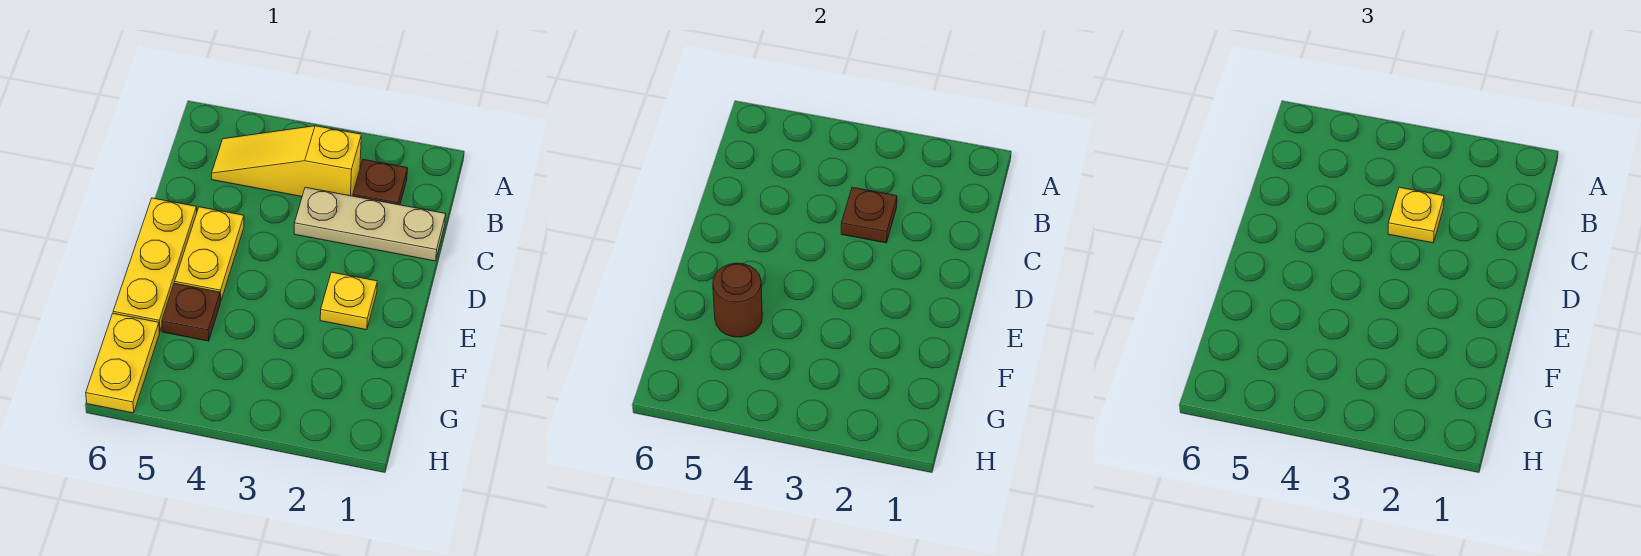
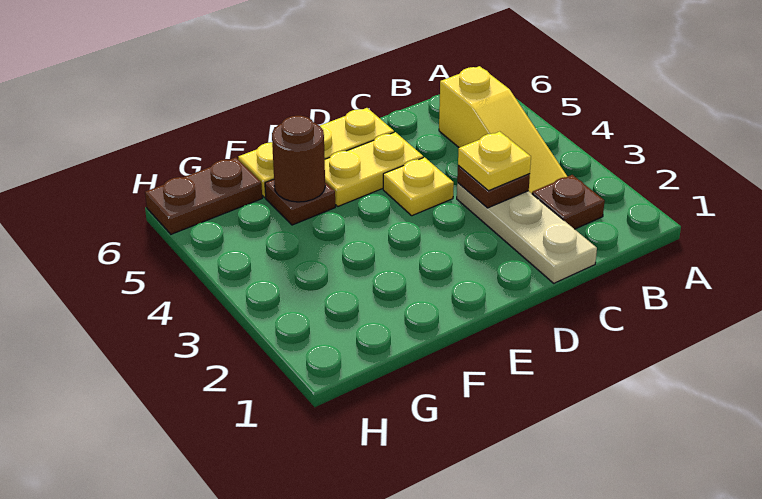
yellow slope B3:B5 level 1 top 3 -> yellow slope B3:B5 level 1 top 5
yellow plate E2 level 1 -> yellow plate D4 level 1
yellow plate G6:H6 level 1 -> brown plate G6:H6 level 1

